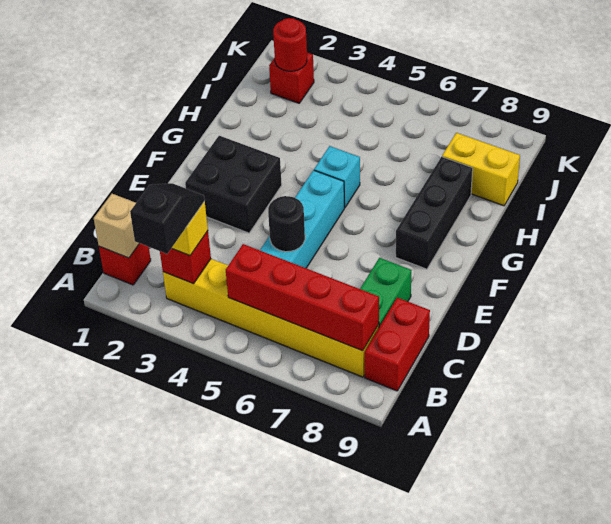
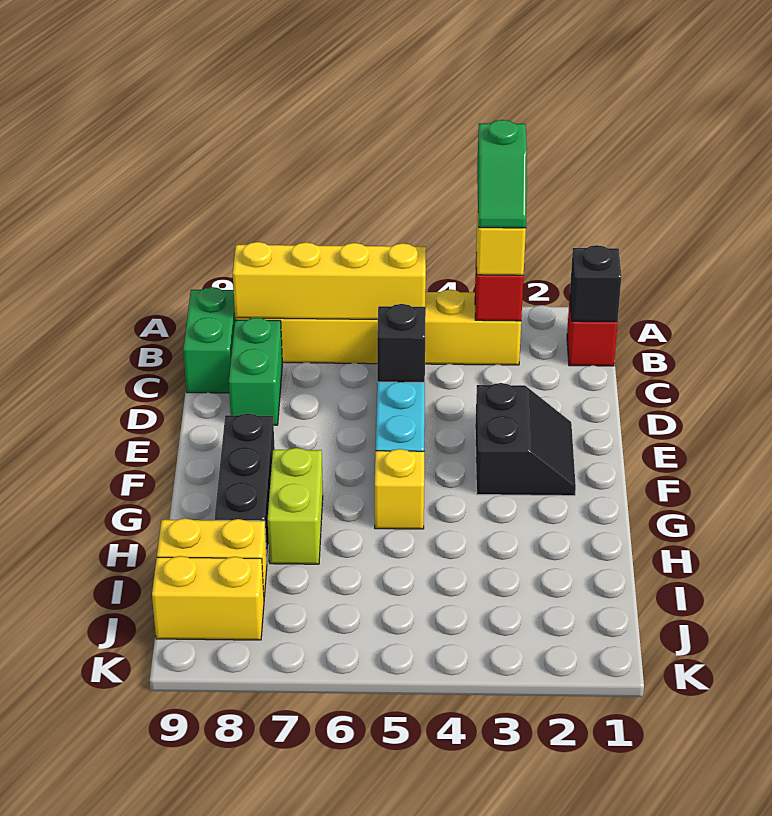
black slope A3:B3 level 4 top A -> green slope A3:B3 level 4 top A
tan brick B1 level 2 -> black brick B1 level 2
red brick B5:B8 level 2 -> yellow brick B5:B8 level 2
red brick B9:C9 level 1 -> green brick B9:C9 level 1
black round brick D5 level 2 -> black brick D5 level 2
black brick E2:F3 level 1 -> black slope E2:F3 level 1 top 3
cyan brick G5 level 1 -> yellow brick G5 level 1
none -> lime brick G7:H7 level 1
red brick J2 level 1 -> none
red round brick J2 level 2 -> none
none -> yellow brick J8:J9 level 1

